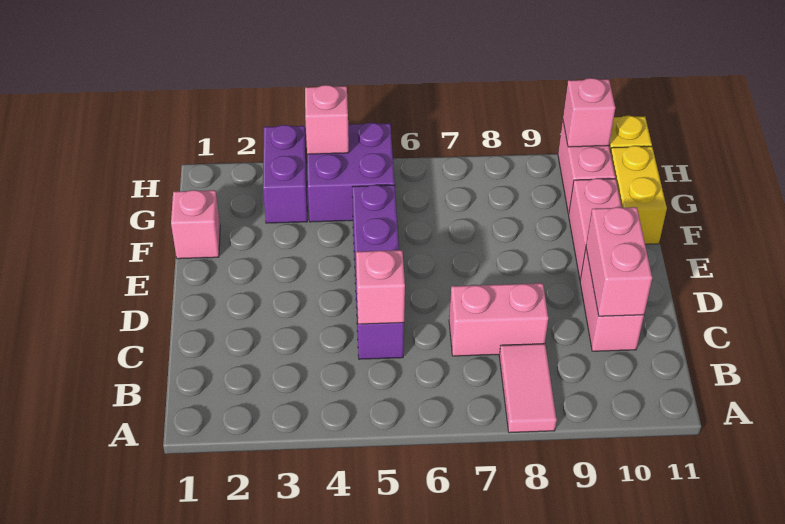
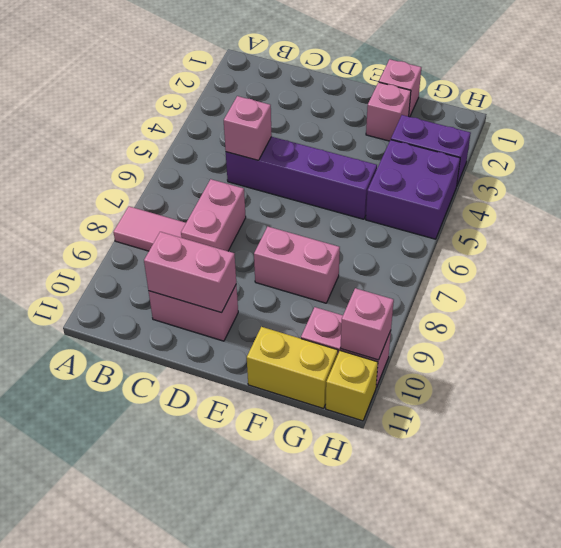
pink brick E10:F10 level 1 -> pink brick E8:F8 level 1
pink brick H4 level 2 -> pink brick F2 level 1

